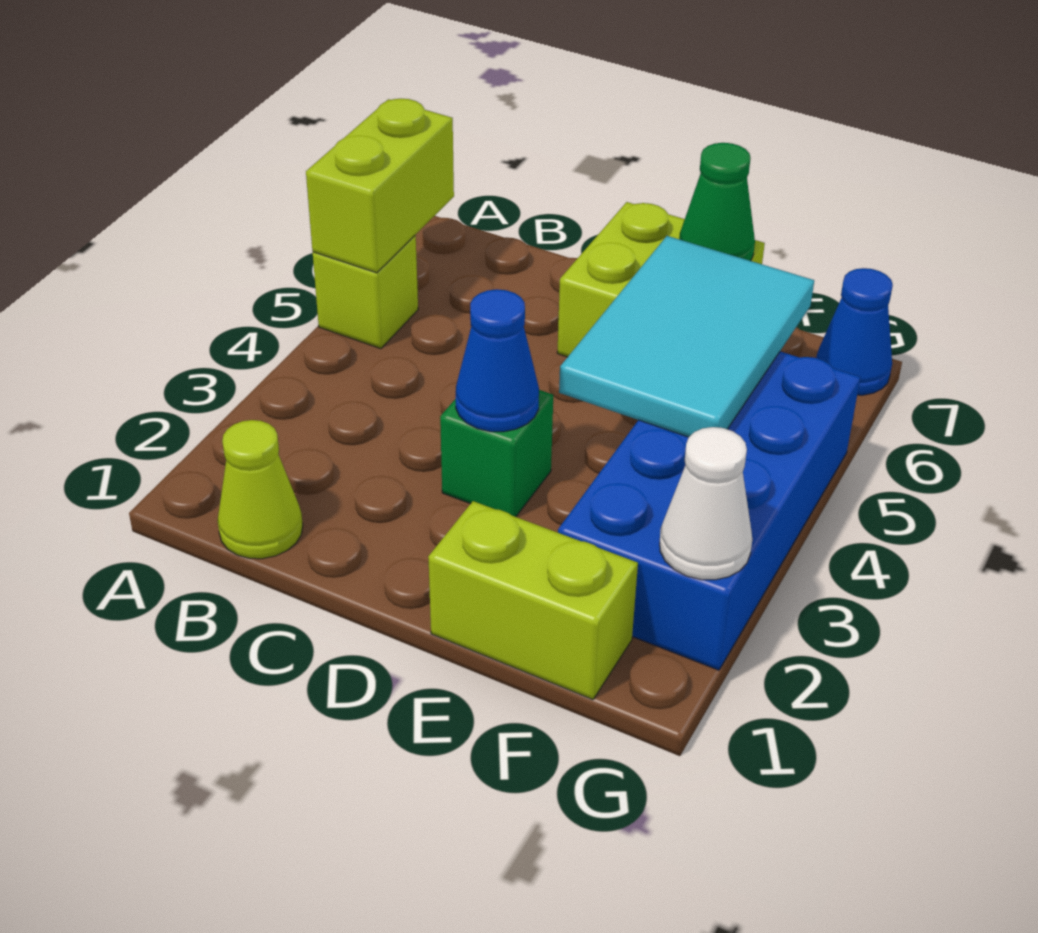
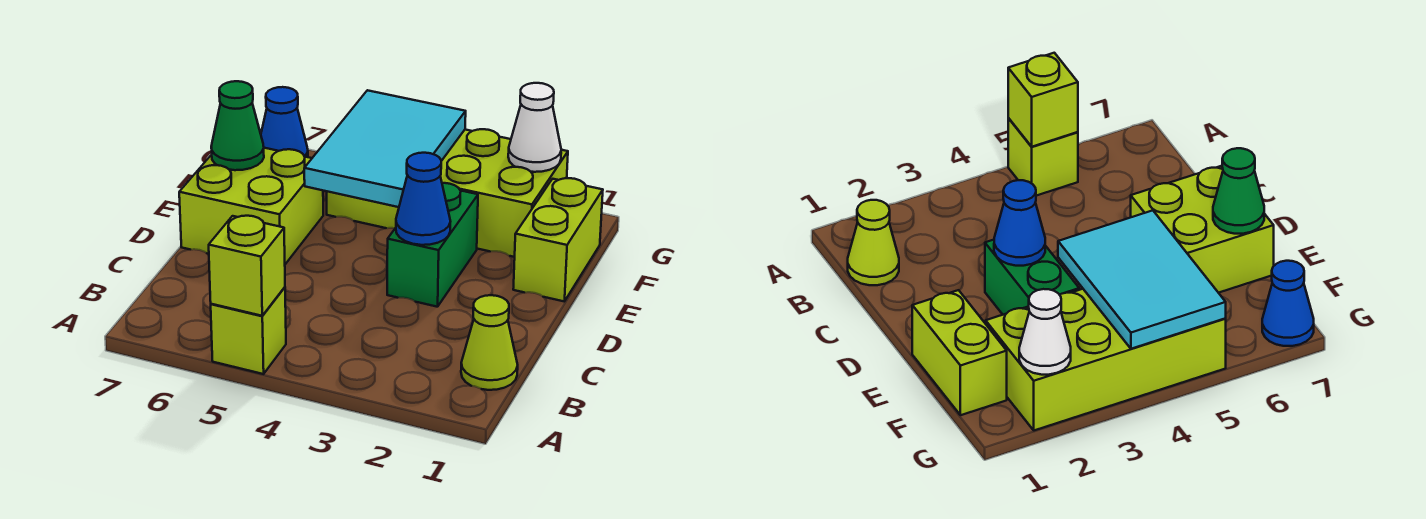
lime brick A5:A6 level 2 -> lime brick A5 level 2
green brick D3 level 1 -> green brick D3:E3 level 1
cyan tile E4:F6 level 2 -> cyan tile E4:G5 level 2
blue brick F2:G5 level 1 -> lime brick F2:G5 level 1

